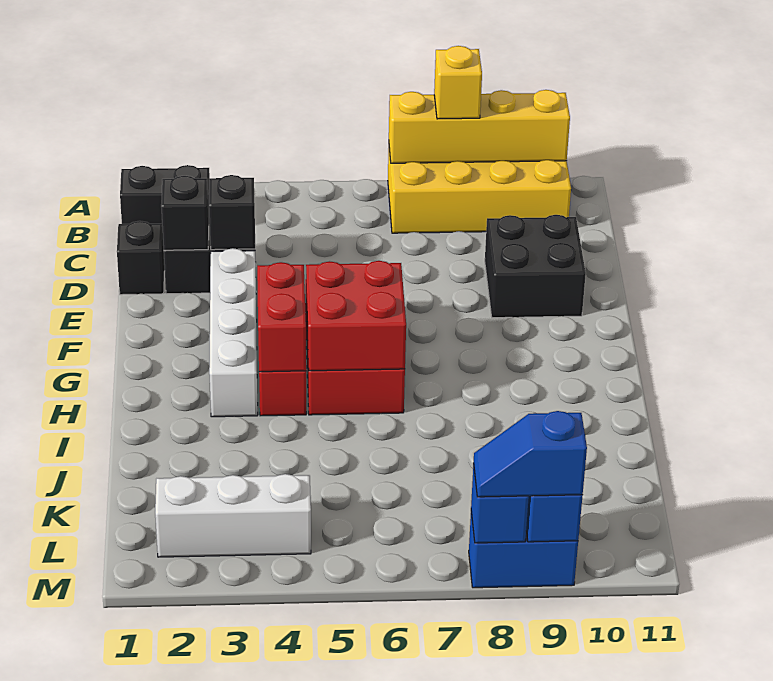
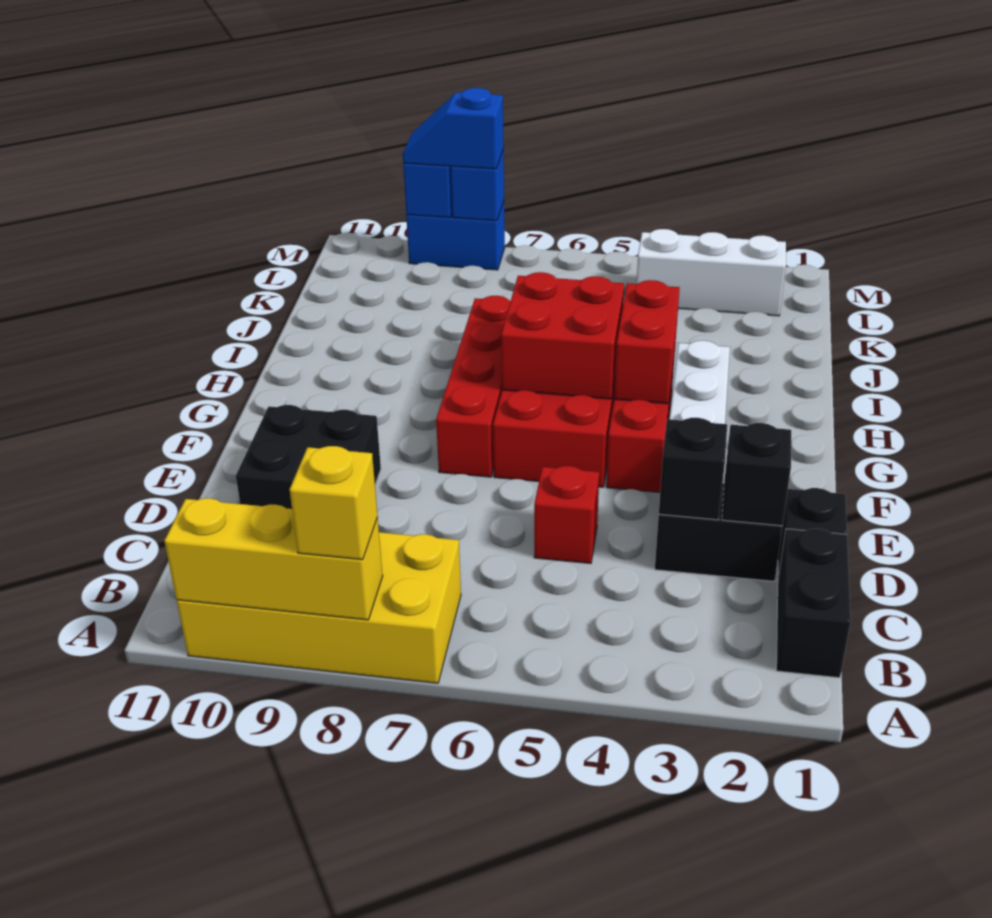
yellow brick A7:A10 level 2 -> yellow brick A8:A10 level 2
black brick B1:B2 level 1 -> black brick B1:C1 level 1
none -> red brick D5 level 1
none -> red brick F7:I7 level 1
blue slope M8:M9 level 3 top 9 -> blue slope M8:M9 level 3 top 8

